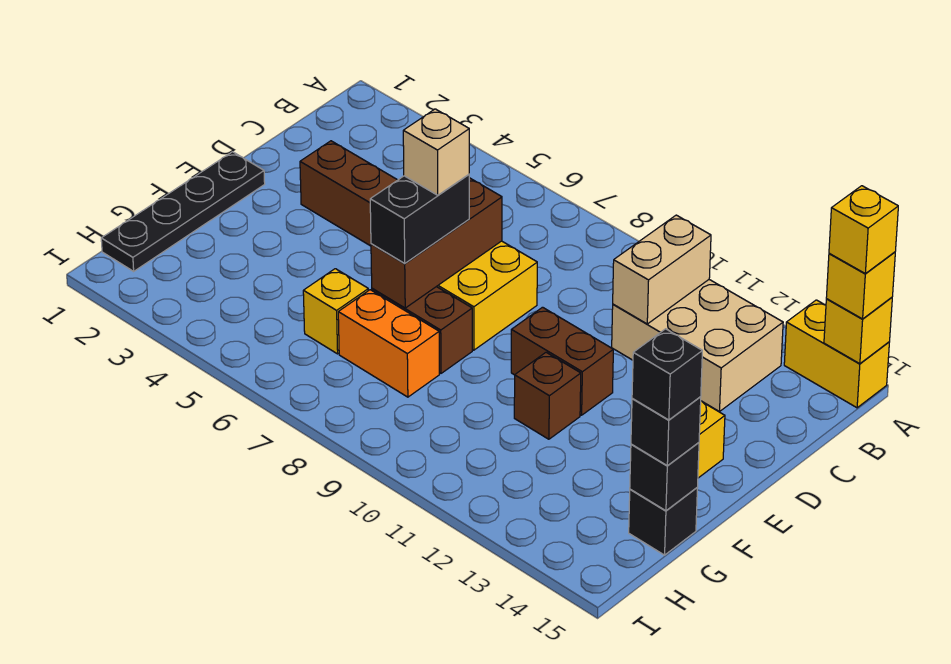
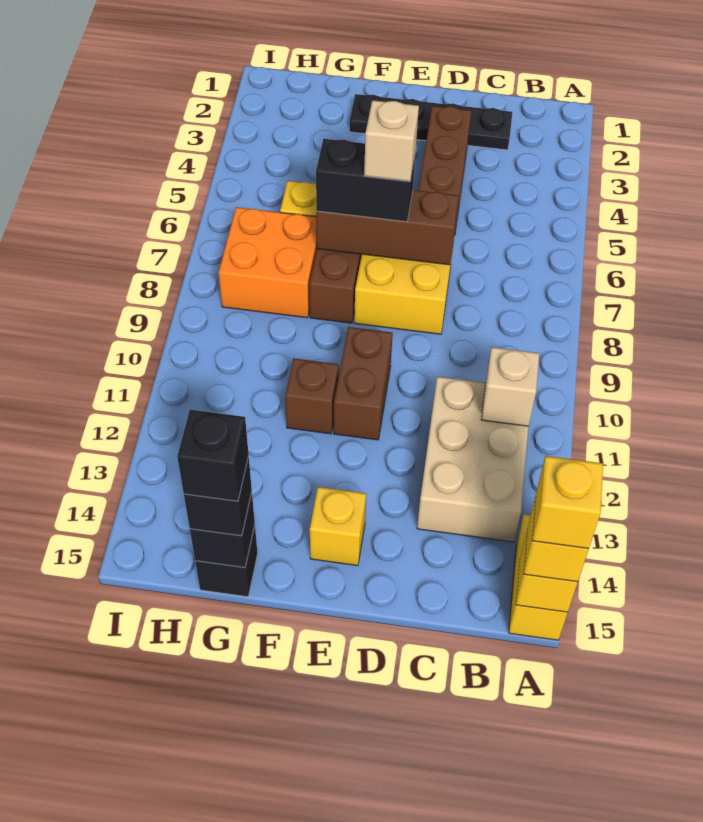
tan brick B11:C11 level 2 -> tan brick B11 level 2
black plate E1:H1 level 1 -> black plate C2:F2 level 1
orange brick G7:G8 level 1 -> orange brick G7:H8 level 1

